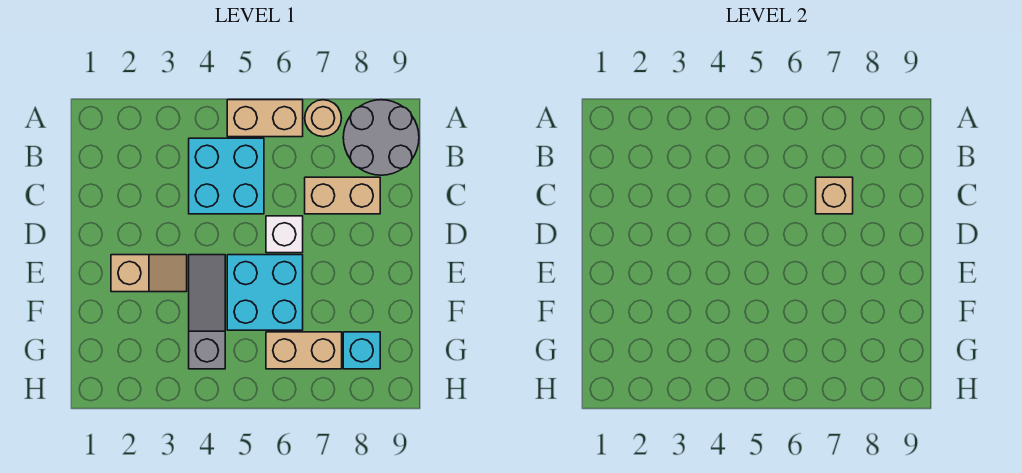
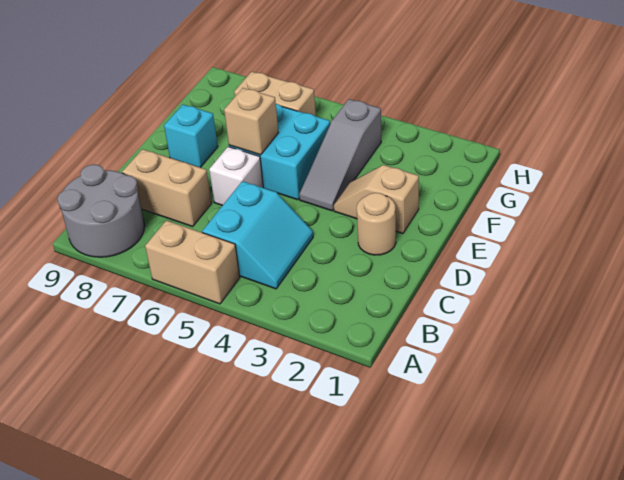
tan round brick A7 level 1 -> tan round brick D2 level 1
cyan brick B4:C5 level 1 -> cyan slope B4:C5 level 1 top 5
tan brick C7 level 2 -> tan brick E6 level 2
cyan brick G8 level 1 -> cyan brick E8 level 1

